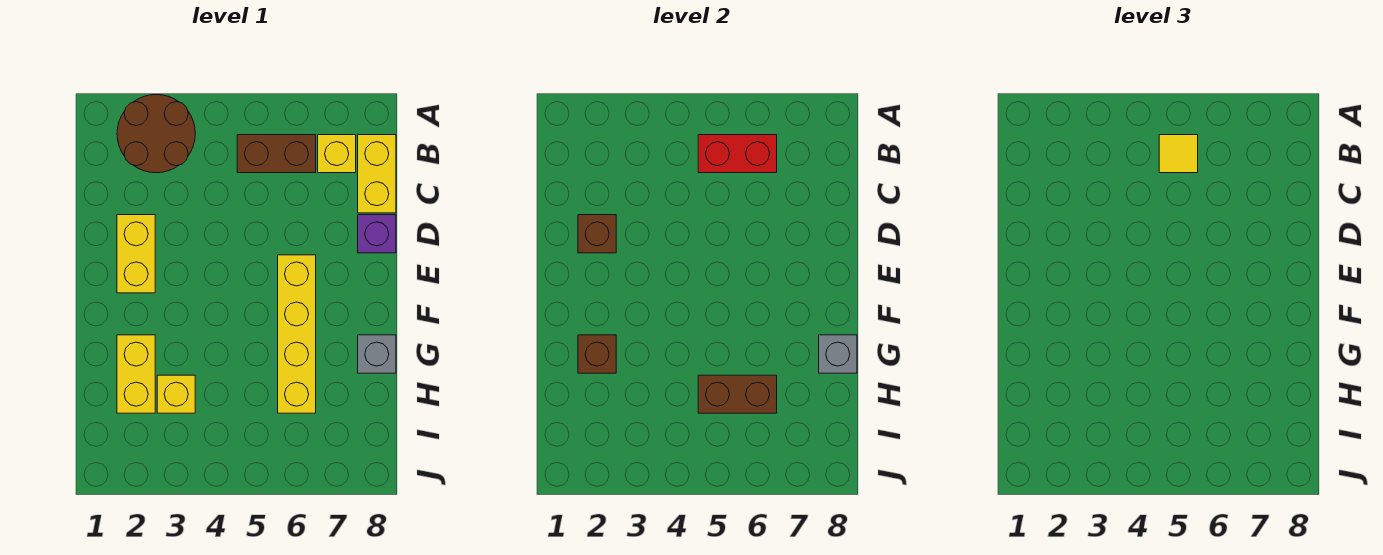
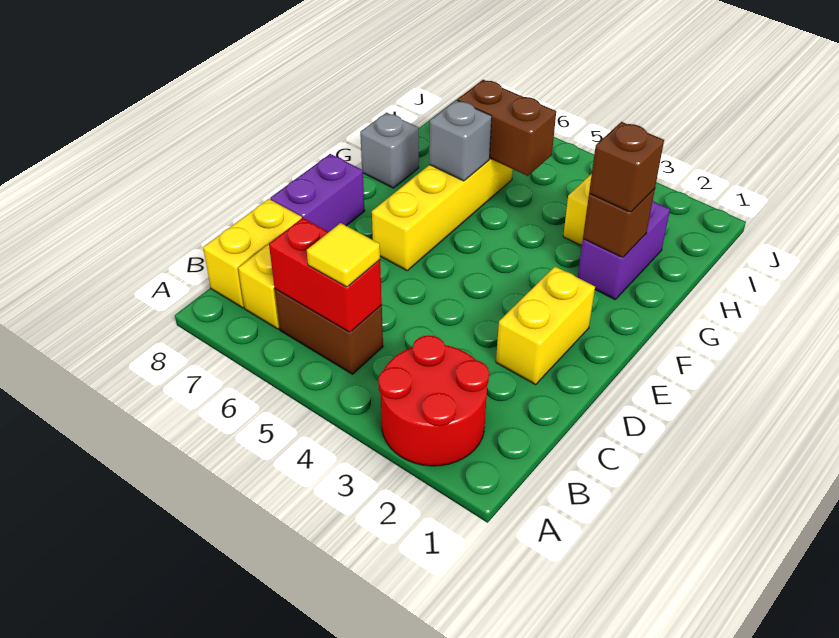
brown round brick A2:B3 level 1 -> red round brick A2:B3 level 1
brown brick D2 level 2 -> brown brick G2 level 3
purple brick D8 level 1 -> purple brick D8:E8 level 1
yellow brick G2:H2 level 1 -> purple brick G2:H2 level 1
grey brick G8 level 2 -> grey brick G6 level 2

